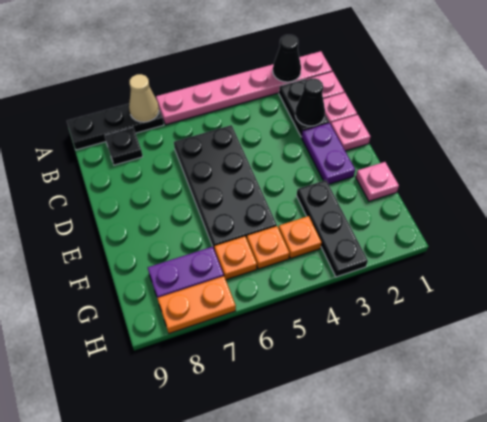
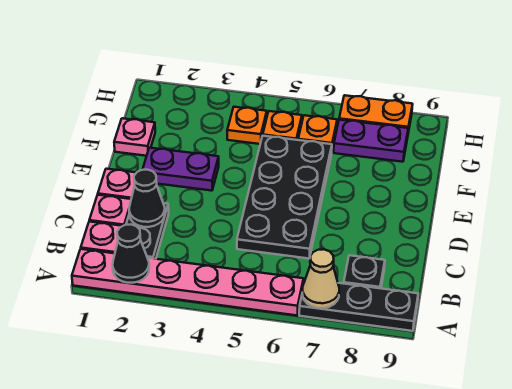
purple plate D2:E2 level 1 -> purple plate E2:E3 level 1
black plate F3:H3 level 1 -> none

